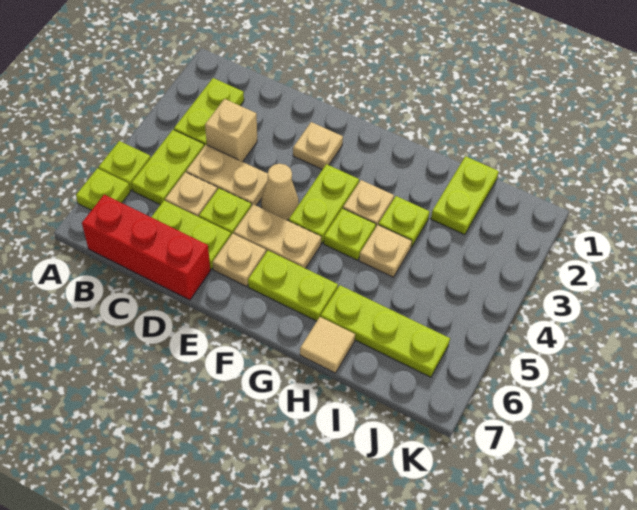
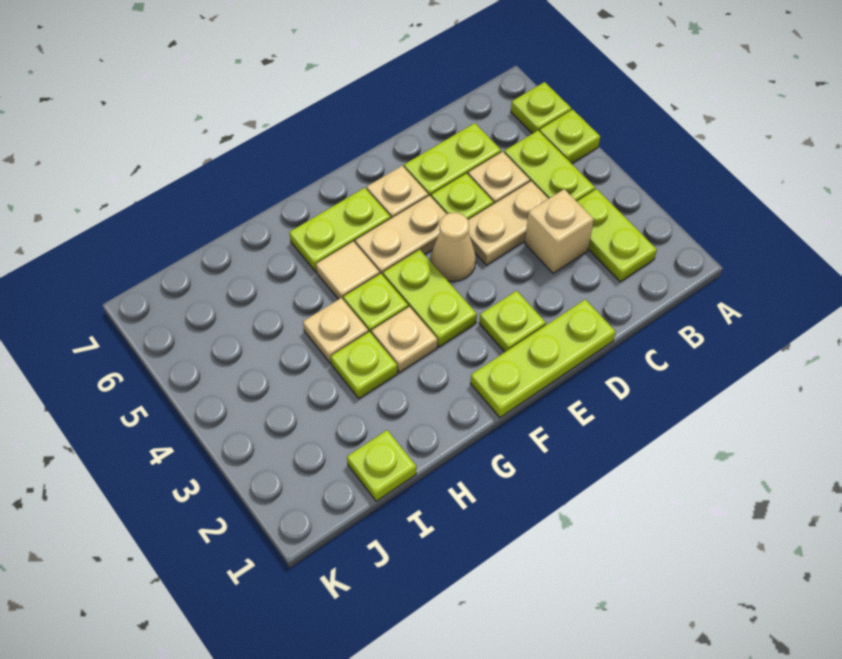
red brick B7:D7 level 1 -> none
tan plate E2 level 1 -> lime plate E2 level 1
lime plate H6:J6 level 1 -> lime plate D1:F1 level 1
tan tile H7 level 1 -> tan tile G5 level 1
lime plate I1:I2 level 1 -> lime plate I1 level 1

